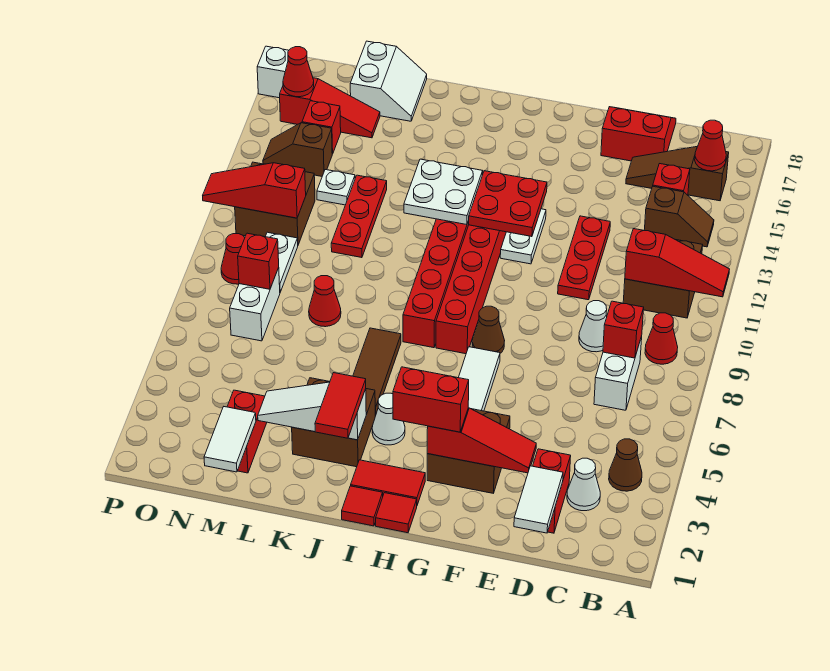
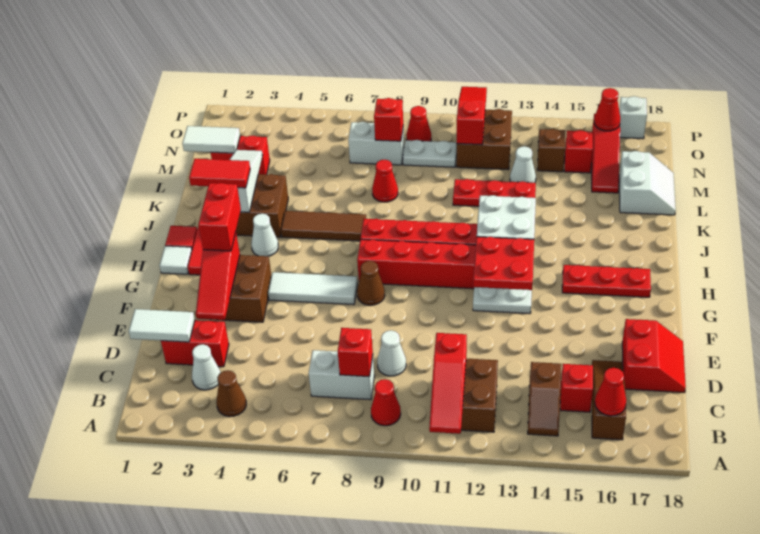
red plate E11:E13 level 1 -> red plate H15:H17 level 1
red tile H1 level 1 -> white tile H1 level 1
white slope L17:M18 level 1 top M -> white slope L17:M18 level 1 top 17
white plate M13 level 1 -> white cone M13 level 1

